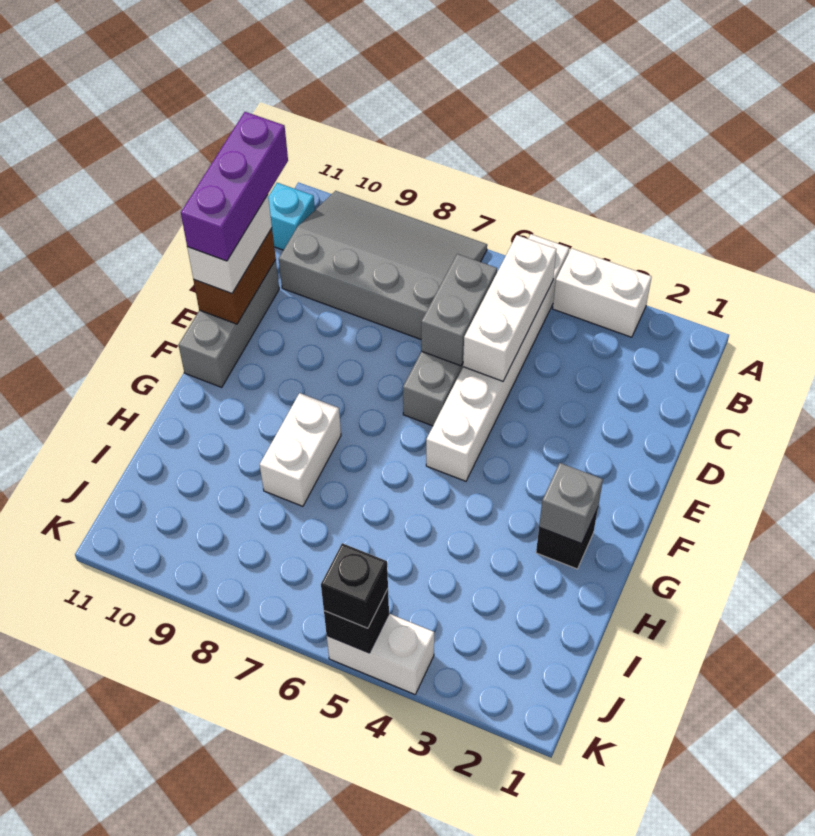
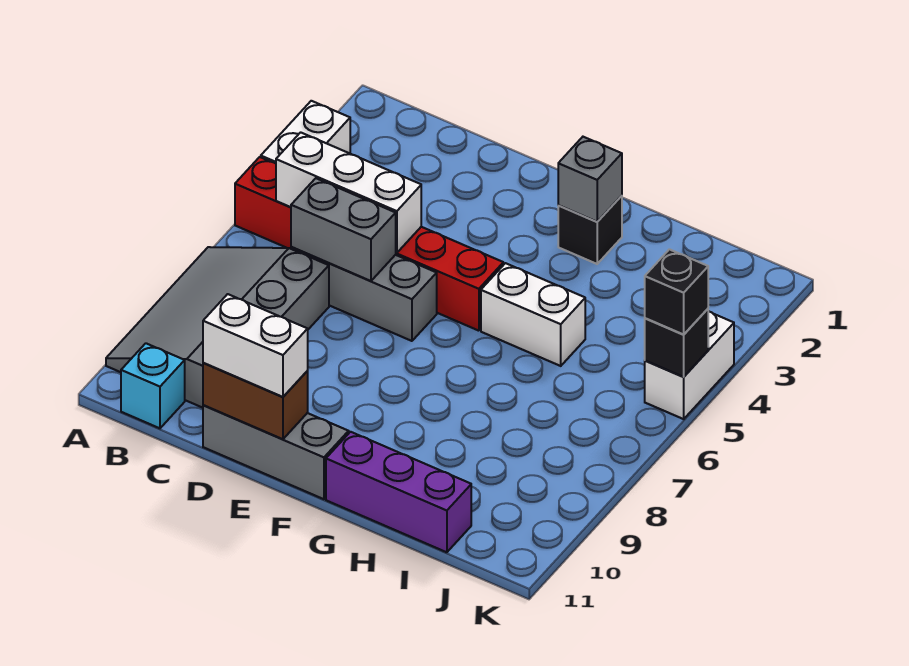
white brick A5:F5 level 1 -> red brick A5:F5 level 1
purple brick C11:E11 level 4 -> purple brick G11:I11 level 1
white brick G8:H8 level 1 -> white brick G5:H5 level 1

